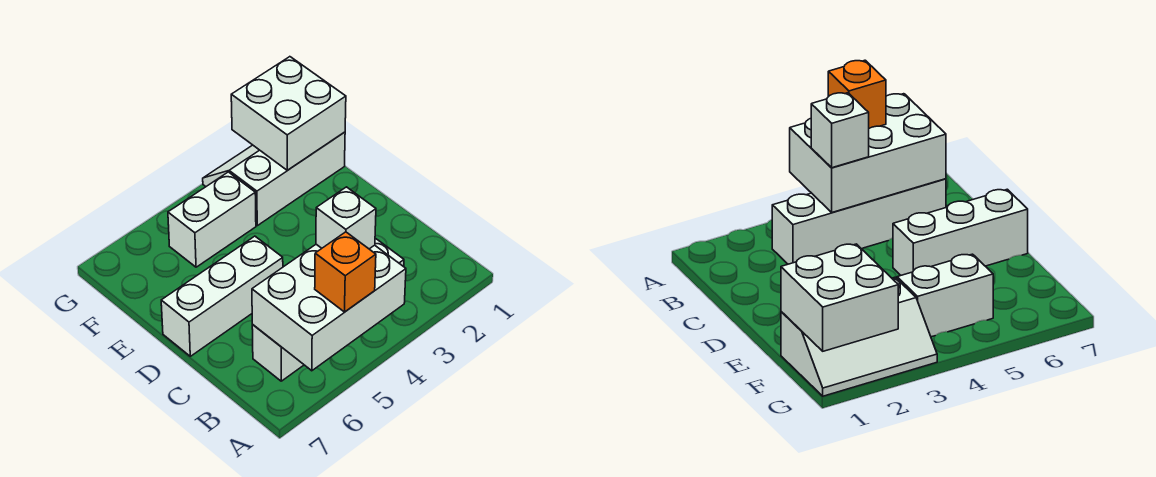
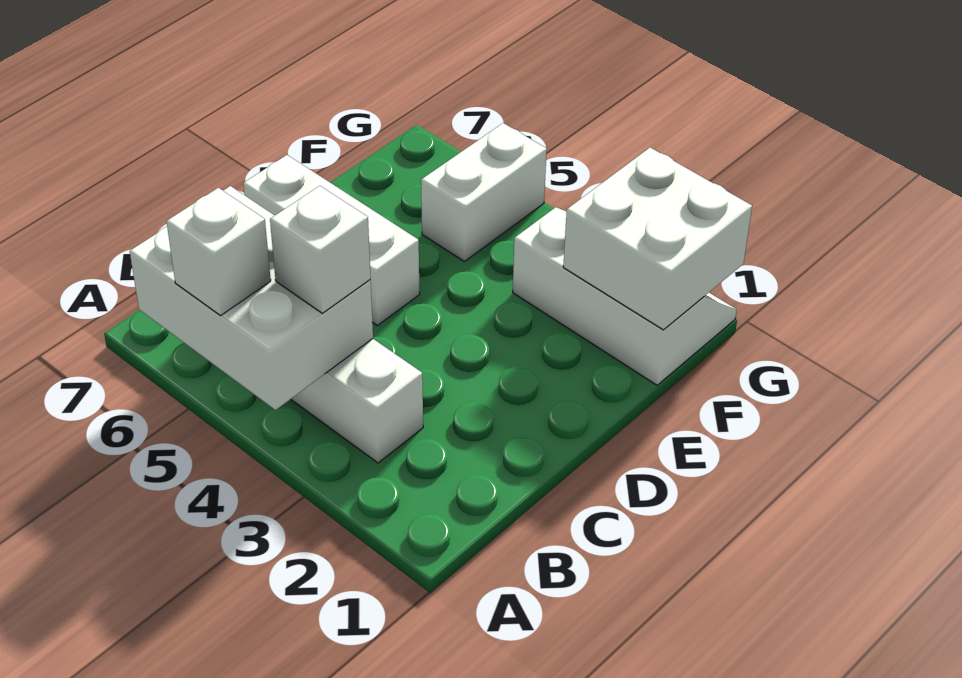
orange brick A5 level 3 -> white brick A5 level 3
white brick F4:F5 level 1 -> white brick F5:G5 level 1

